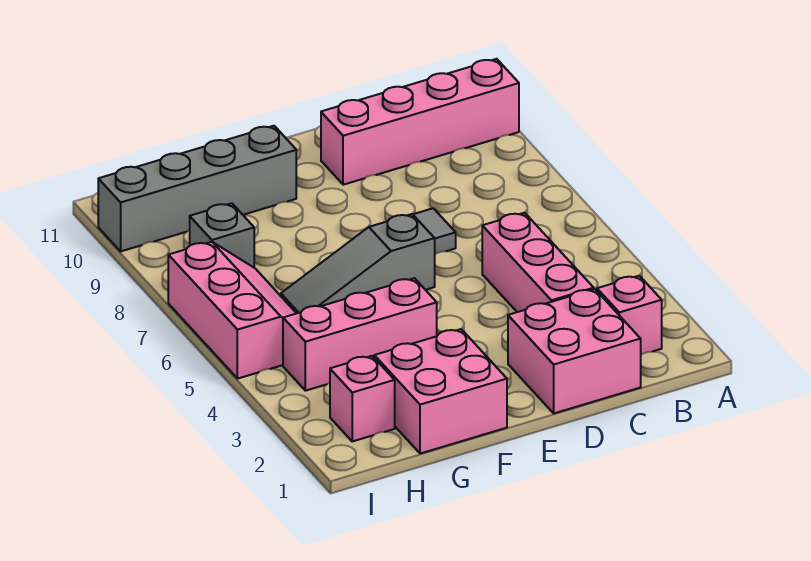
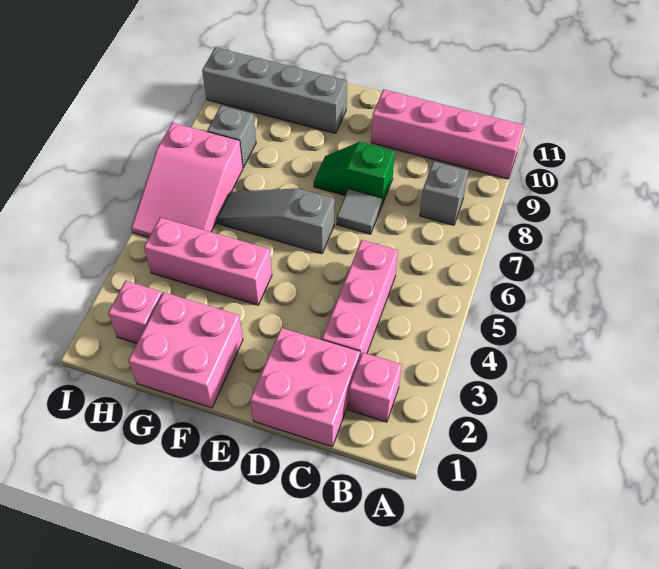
none -> grey brick B8 level 1
none -> green slope D8:E8 level 1 top D
pink slope H5:I7 level 1 top I -> pink slope H5:I7 level 1 top 7

